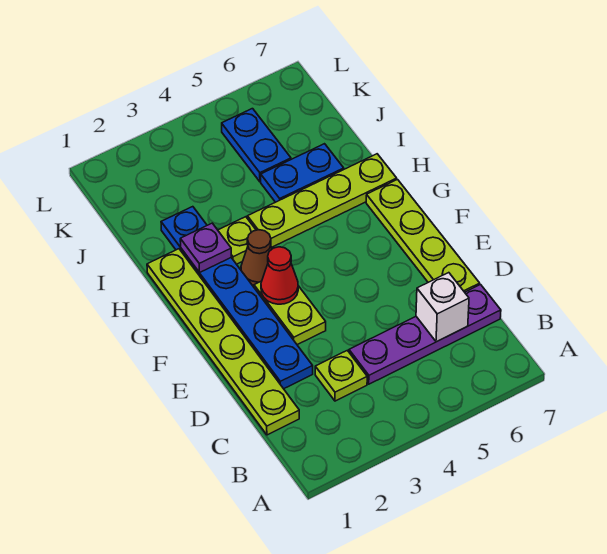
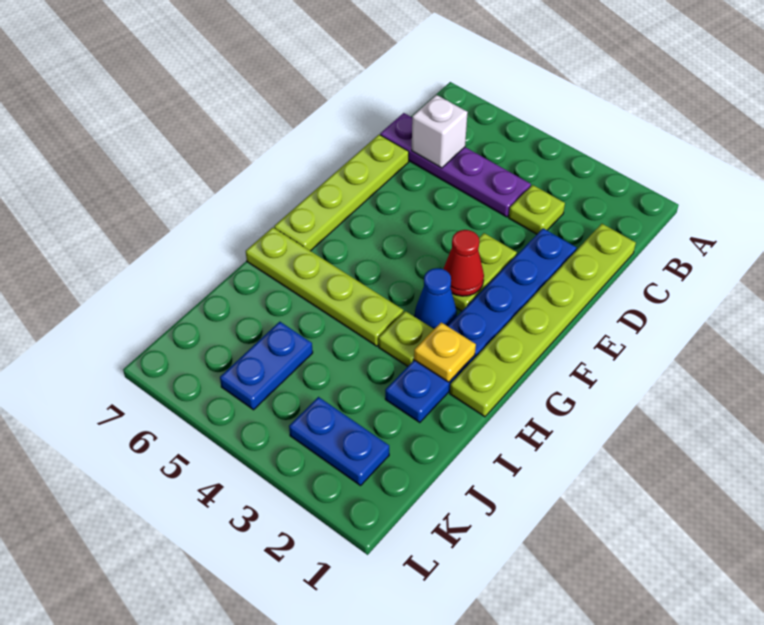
brown cone G3 level 1 -> blue cone G3 level 1
purple plate H2 level 2 -> yellow plate H2 level 2
blue plate I5:I6 level 1 -> blue plate K2:K3 level 1

